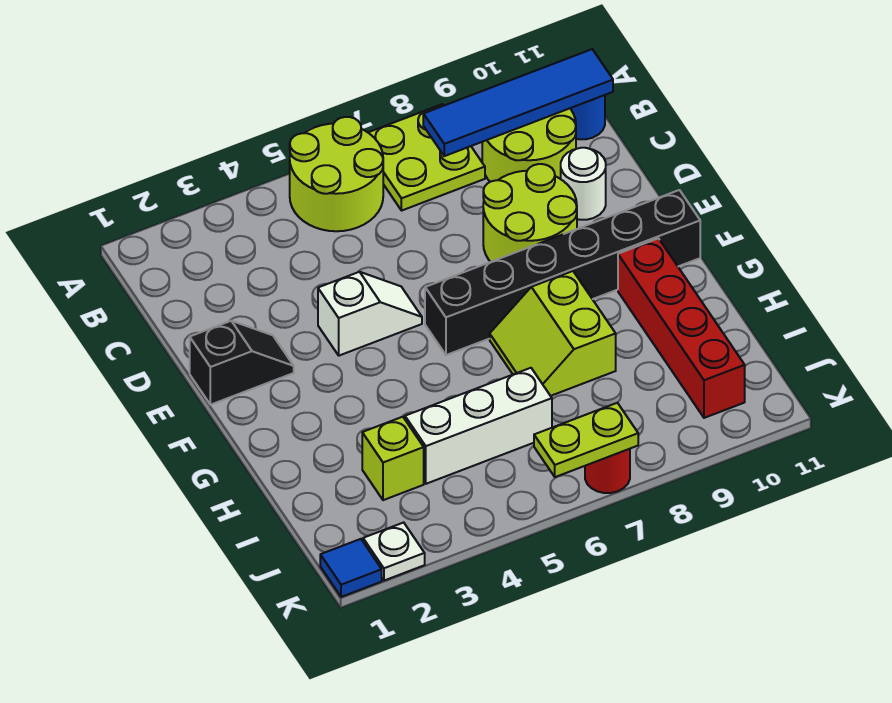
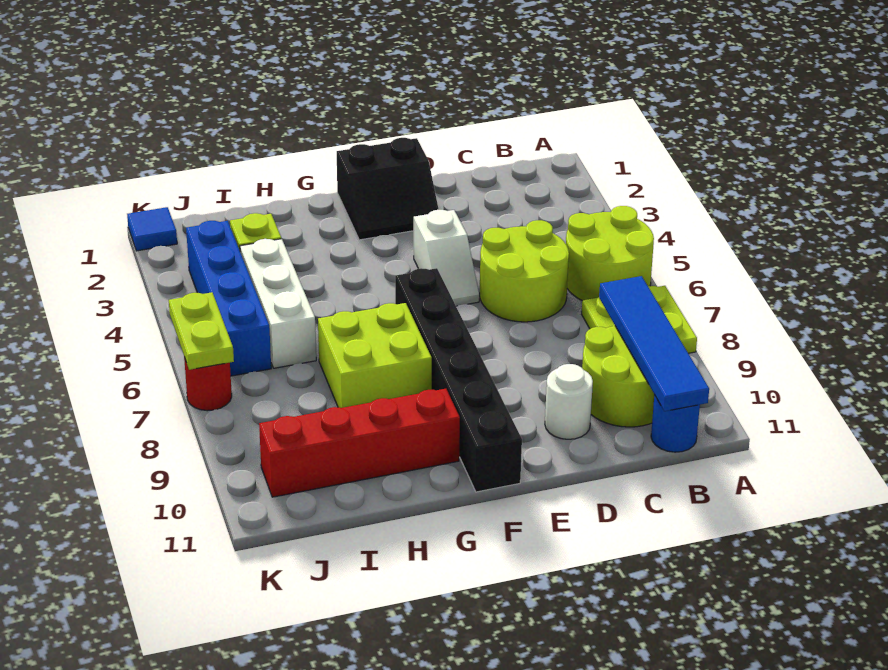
lime round brick D8:E9 level 1 -> lime round brick C5:D6 level 1
black slope E1:E2 level 1 top 1 -> black slope E1:F2 level 1 top 1
lime slope G7:H8 level 1 top 8 -> lime brick G7:H8 level 1
none -> blue brick J3:J6 level 1
white plate K2 level 1 -> none

